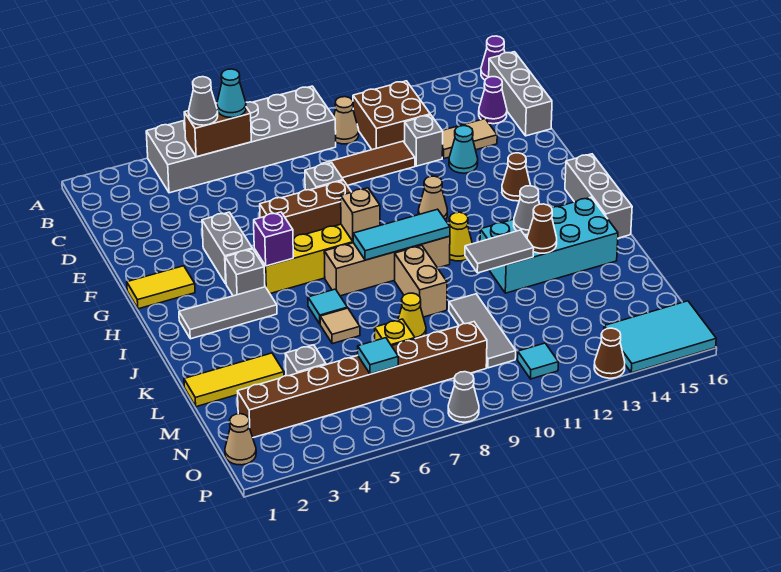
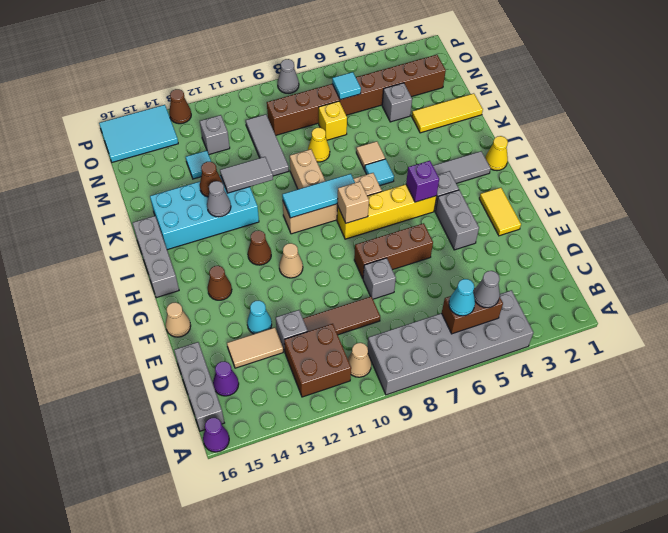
yellow tile G1:G2 level 1 -> yellow tile F2:G2 level 1
none -> brown cone H12 level 1
yellow cone I11 level 1 -> yellow cone I1 level 1
none -> grey brick N12 level 1
tan cone O1 level 1 -> tan cone F16 level 1
cyan tile O11 level 1 -> cyan tile M13 level 1

